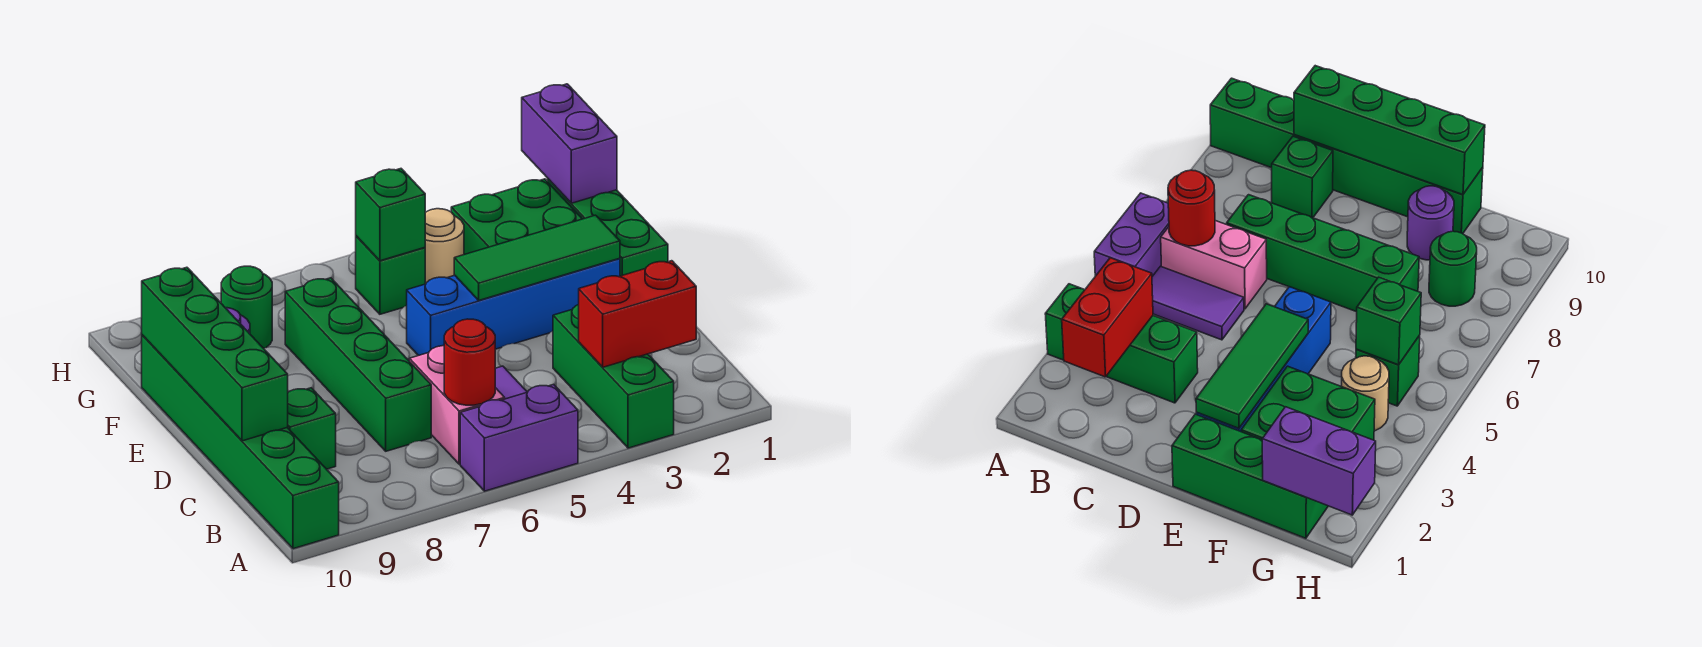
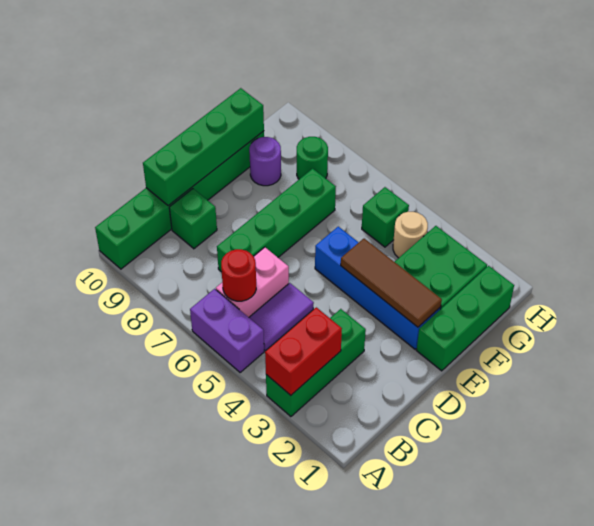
red brick B2:B3 level 2 -> red brick A3:B3 level 2
green tile E2:E4 level 2 -> brown tile E2:E4 level 2
purple brick G1:H1 level 2 -> none
green brick G5 level 2 -> none

